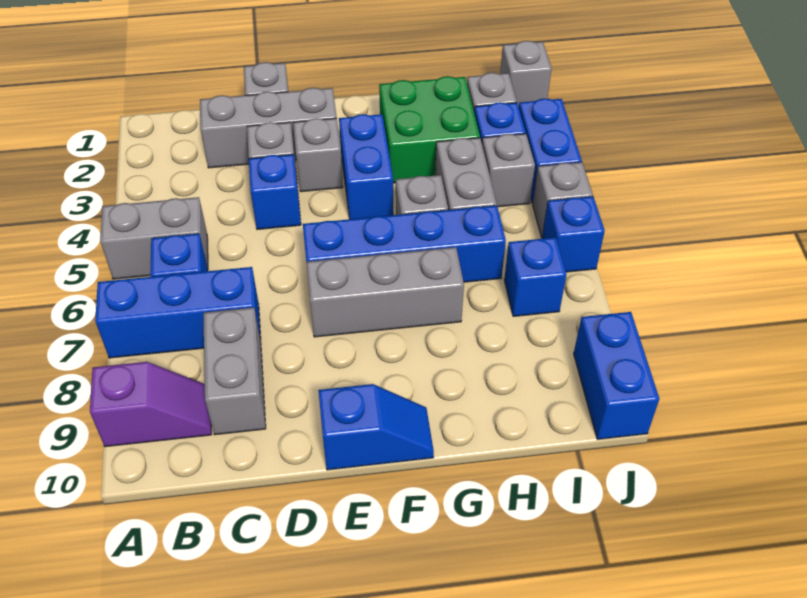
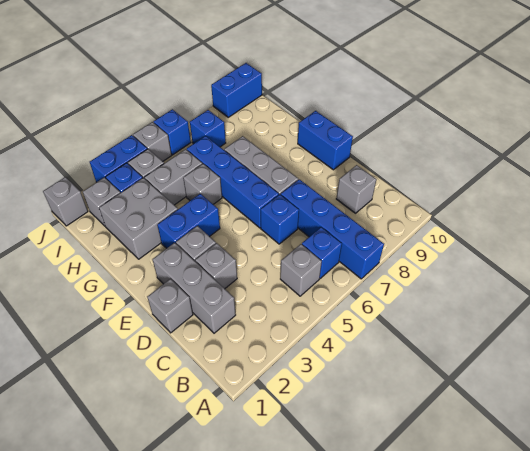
grey brick A5:B5 level 1 -> grey brick B5 level 1
blue brick A7:C7 level 1 -> blue brick A7:D7 level 1
purple slope A9:B9 level 1 top A -> none
grey brick C8:C9 level 1 -> grey brick C9 level 1
blue brick D4 level 1 -> blue brick D6 level 1
blue slope E10:F10 level 1 top E -> blue brick E10:F10 level 1
green brick G2:H3 level 1 -> grey brick G2:H3 level 1

